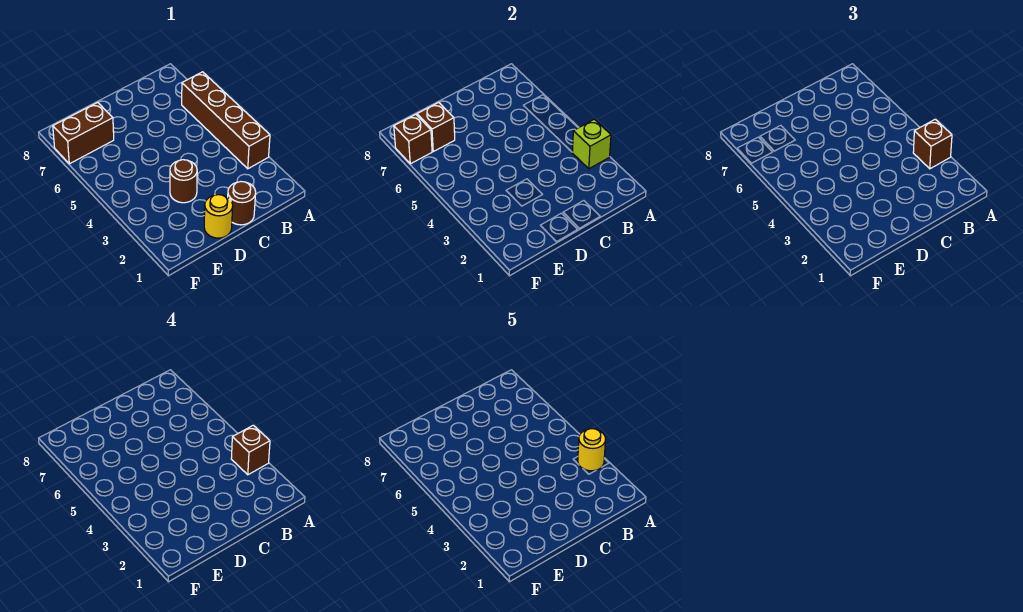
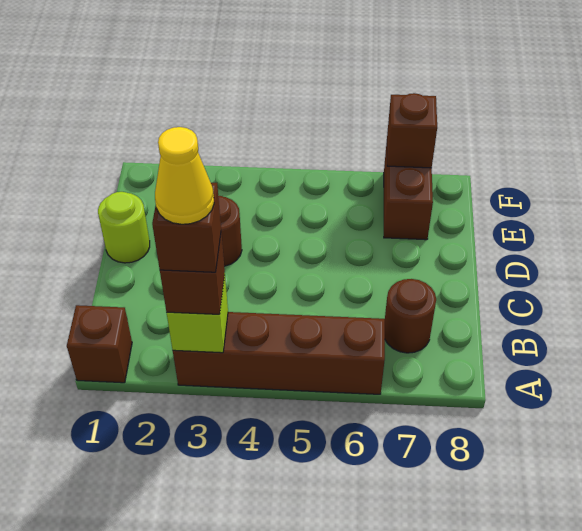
yellow round brick A3 level 5 -> yellow cone A3 level 5
brown round brick C1 level 1 -> brown round brick B7 level 1
yellow round brick D1 level 1 -> lime round brick D1 level 1
brown brick E7 level 2 -> brown brick A1 level 1

